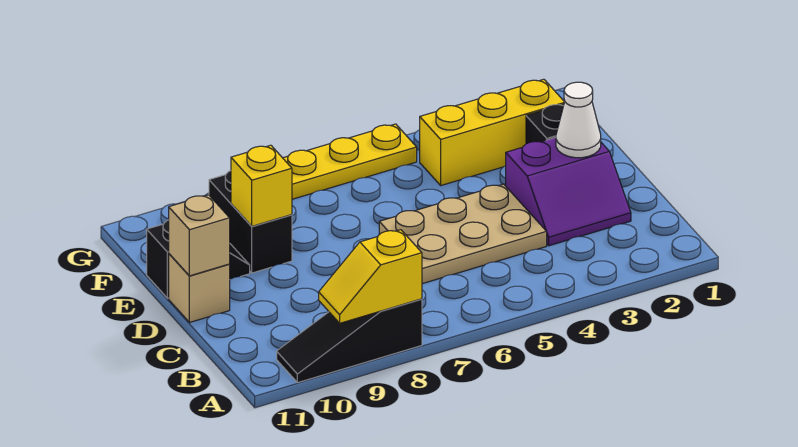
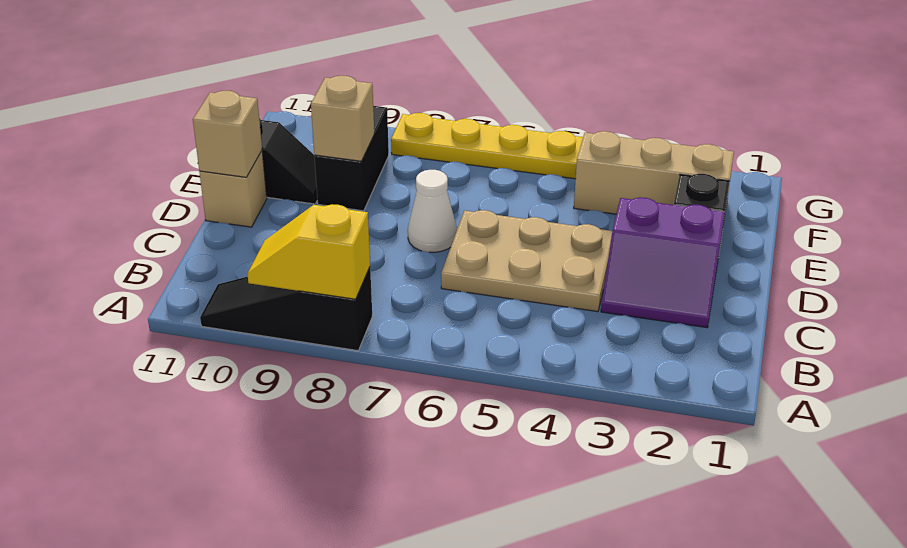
white cone D2 level 2 -> white cone D7 level 1
yellow brick E9 level 2 -> tan brick E9 level 2
yellow brick F2:F4 level 1 -> tan brick F2:F4 level 1

